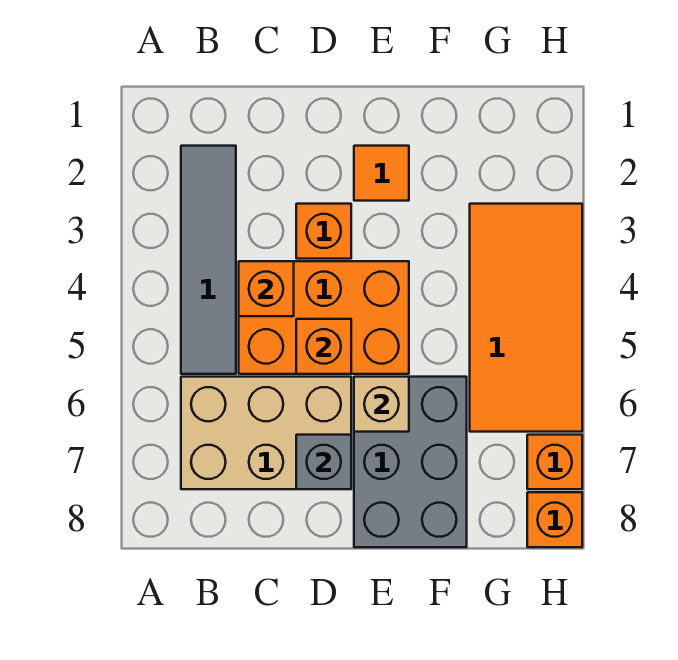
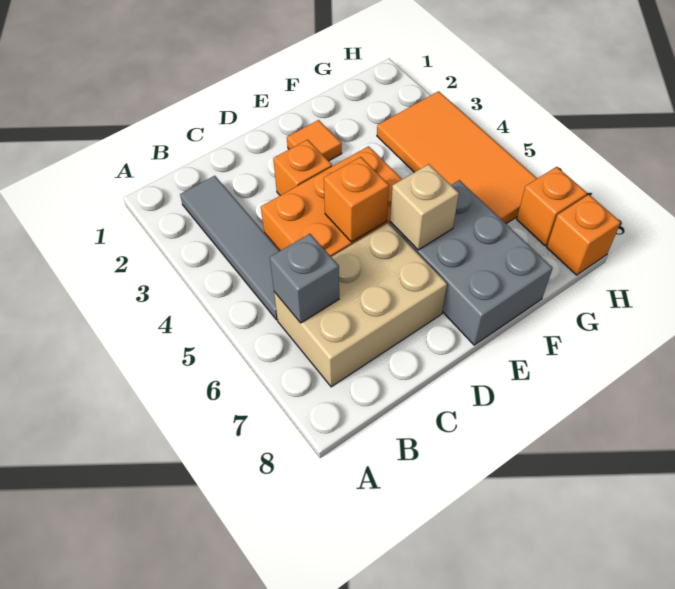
orange brick C4 level 2 -> none
grey brick D7 level 2 -> grey brick B6 level 2

